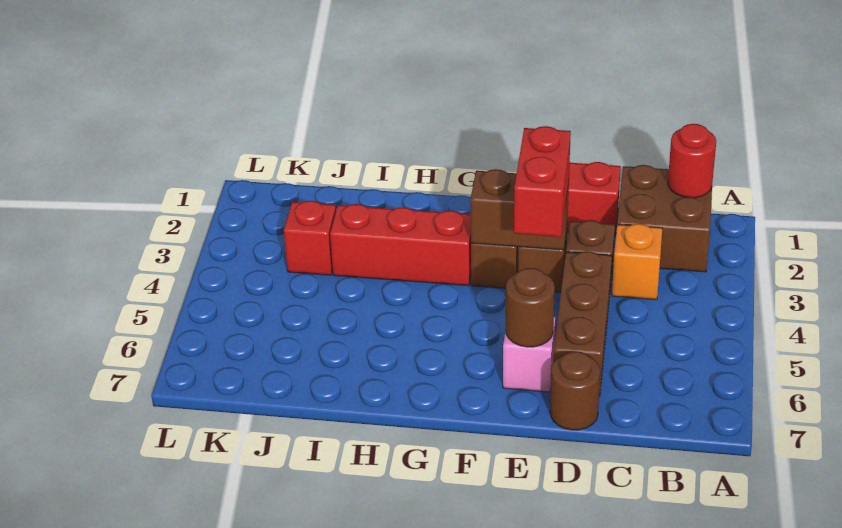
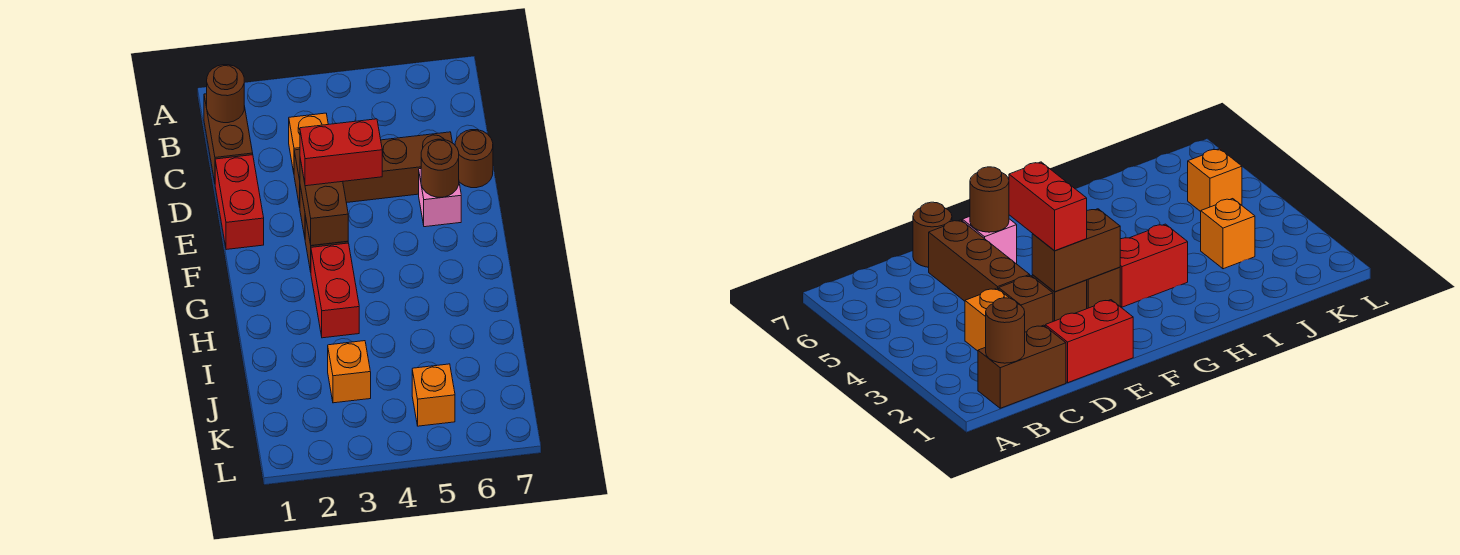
brown brick B1:C2 level 1 -> brown brick B1:C1 level 1
red round brick B1 level 2 -> brown round brick B1 level 2
red brick G3:I3 level 1 -> red brick G3:H3 level 1
red brick J3 level 1 -> orange brick J3 level 1
none -> orange brick K5 level 1

